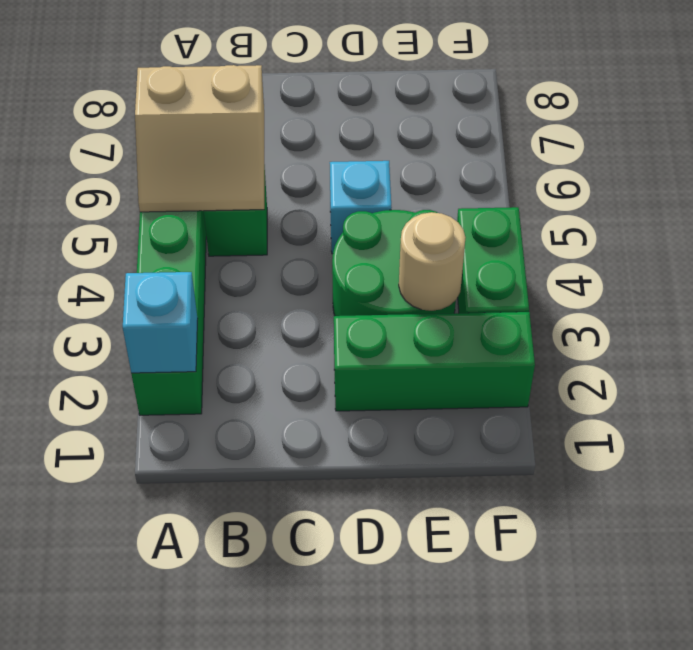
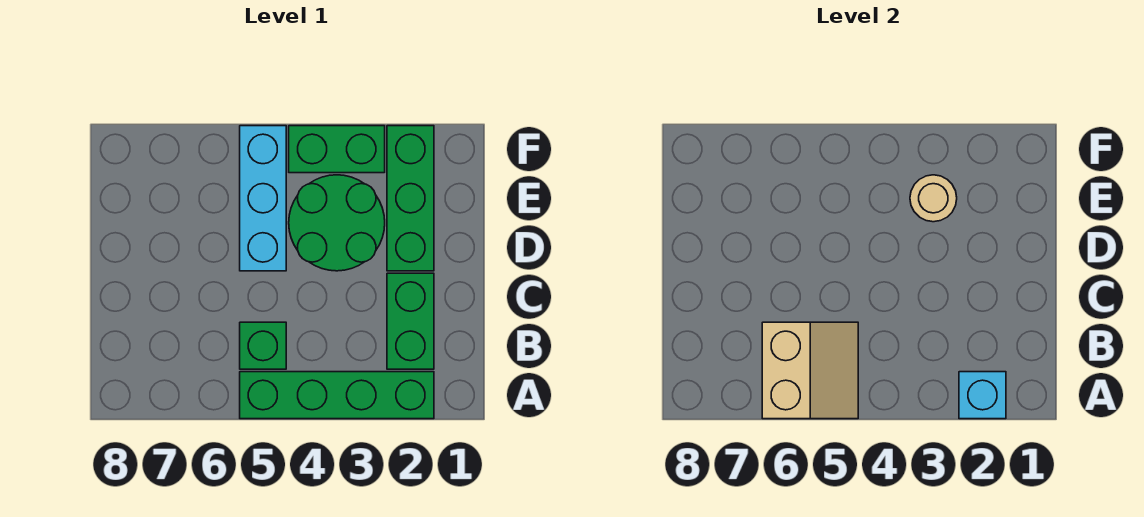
none -> green brick B2:C2 level 1
cyan brick D5 level 1 -> cyan brick D5:F5 level 1

